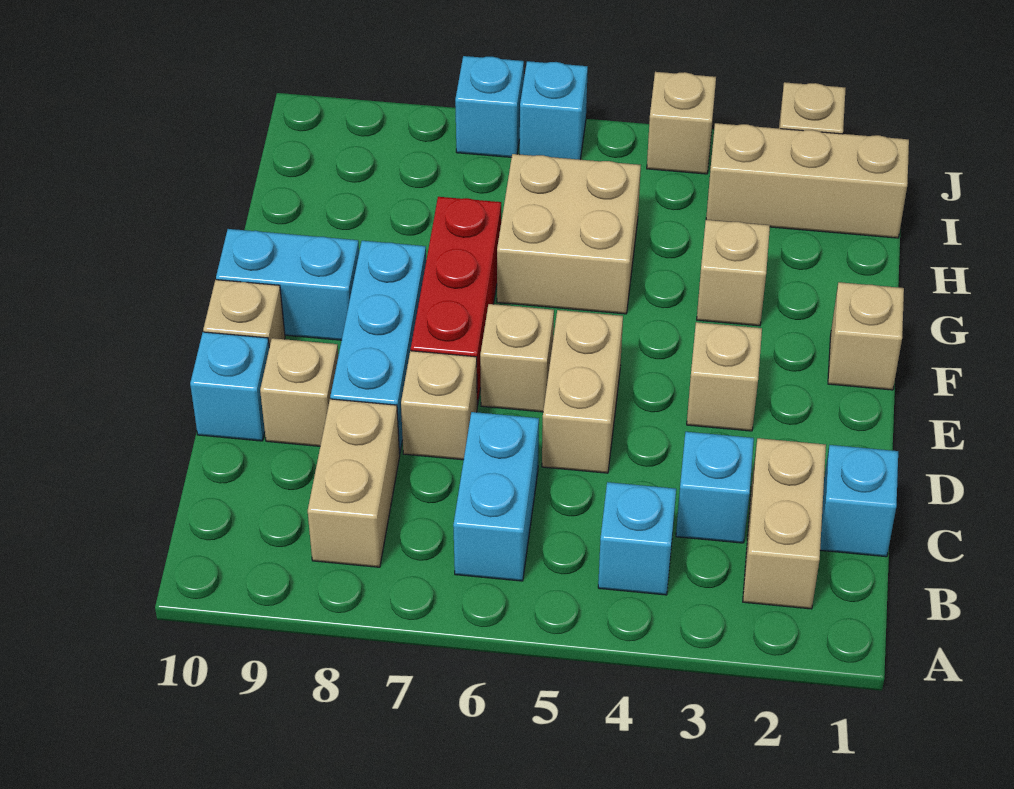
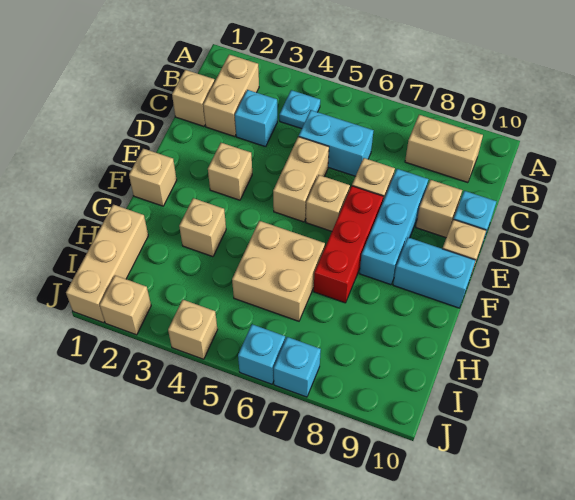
cyan brick B4 level 1 -> cyan plate B4 level 1
cyan brick B6:C6 level 1 -> cyan brick C5:C6 level 1
tan brick B8:C8 level 1 -> tan brick B8:B9 level 1
cyan brick C1 level 1 -> tan brick C1 level 1
tan brick I1:I3 level 1 -> tan brick H1:J1 level 1

